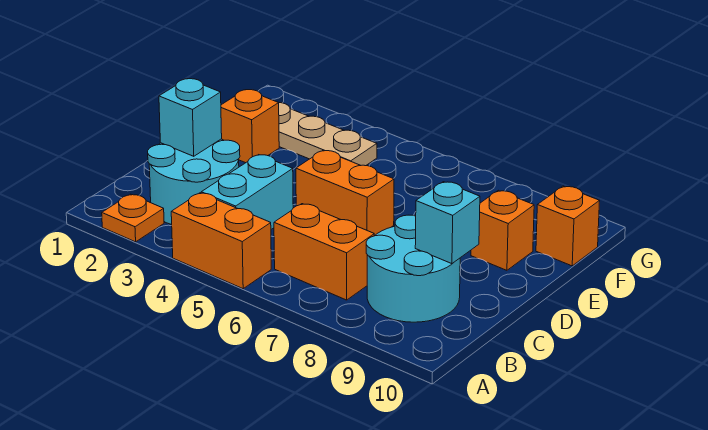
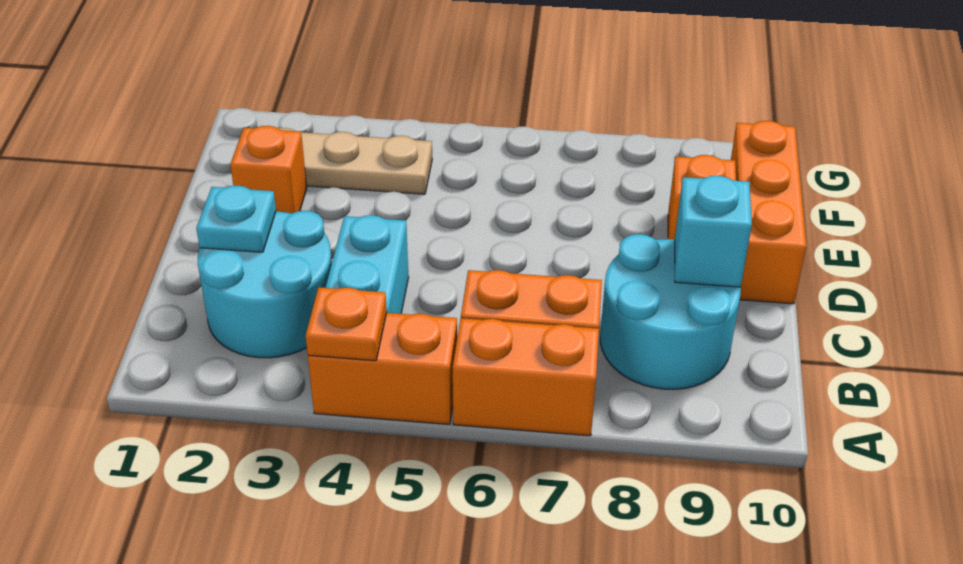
orange plate A2 level 1 -> orange plate A4 level 2
cyan brick C2 level 2 -> cyan plate C2 level 2
orange brick D5:D6 level 1 -> orange brick A6:A7 level 1
orange brick F10 level 1 -> orange brick D10:F10 level 1

